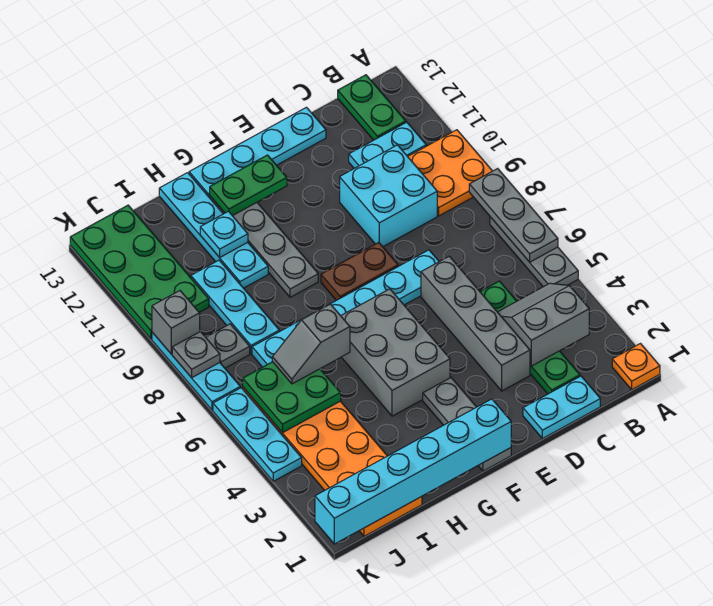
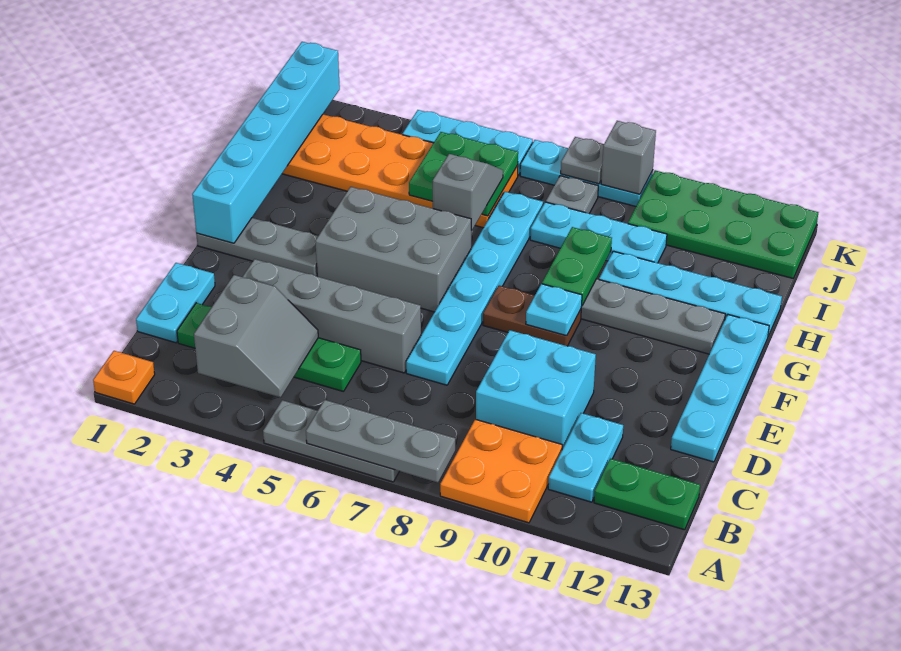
brown plate E8:F8 level 1 -> brown plate F8:F9 level 1
green plate F12:G12 level 2 -> green plate G9:H9 level 2
cyan plate H11 level 2 -> cyan plate F9 level 2

